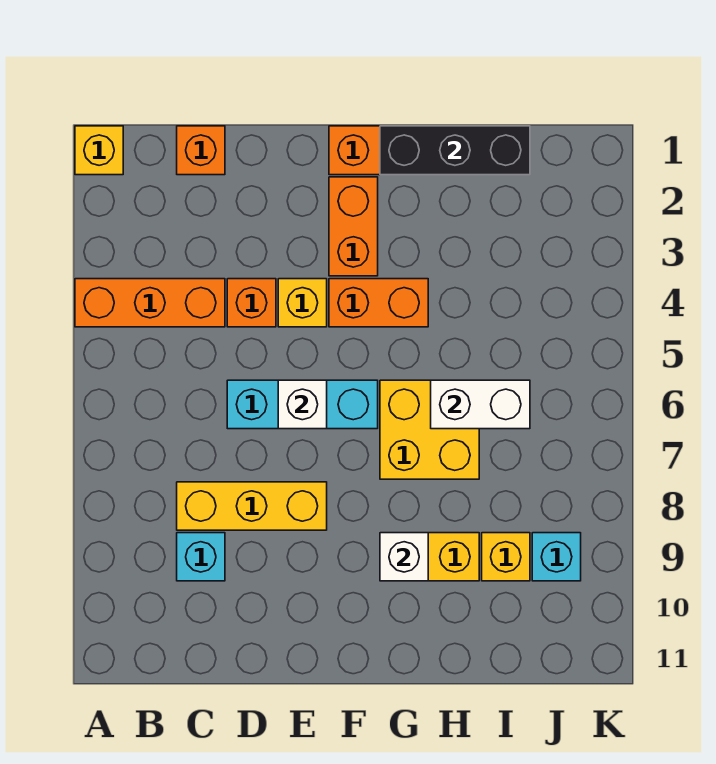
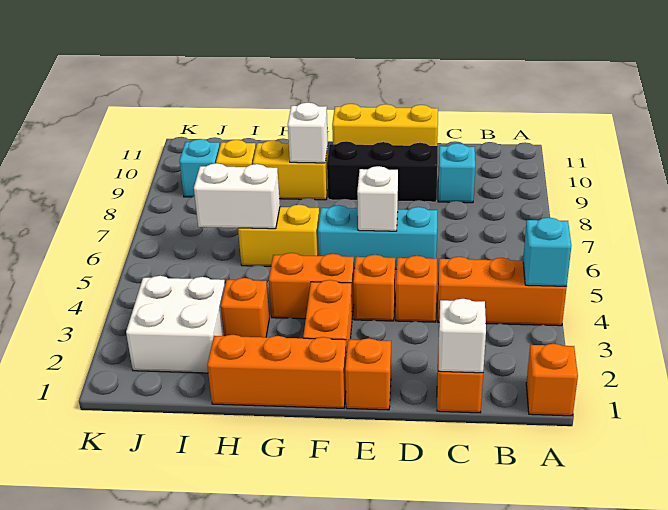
yellow brick A1 level 1 -> orange brick A1 level 1
none -> cyan brick A4 level 2
none -> white brick C1 level 2
yellow brick C8:E8 level 1 -> yellow brick D11:F11 level 1
none -> orange brick E1 level 1
yellow brick E4 level 1 -> orange brick E4 level 1
black brick G1:I1 level 2 -> black brick D9:F9 level 1
yellow brick G6:H7 level 1 -> yellow brick G6:H6 level 1
none -> orange brick H3 level 1
none -> white brick I2:J3 level 1

